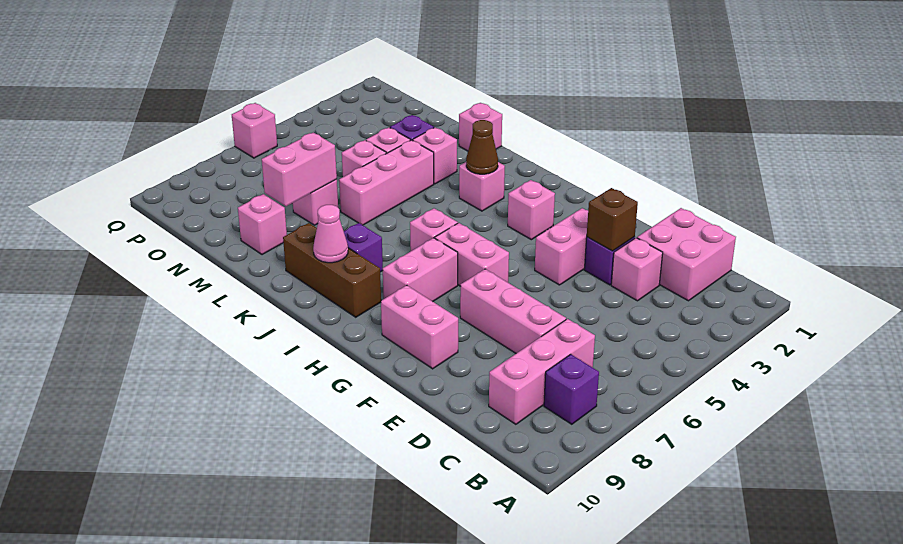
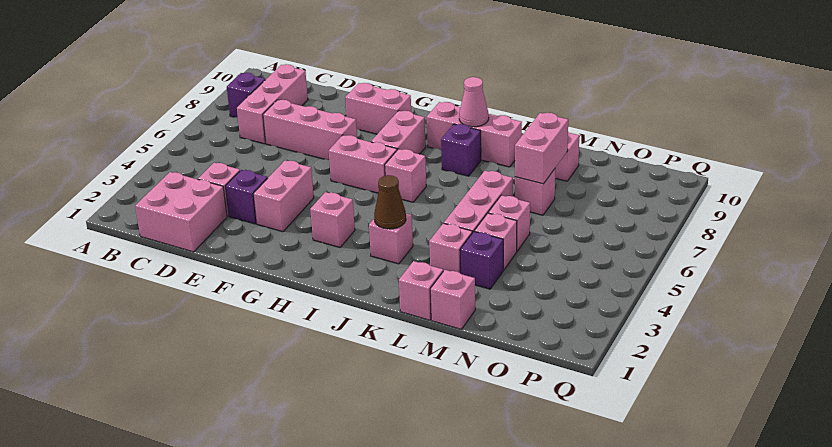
brown brick E3 level 2 -> none
brown brick I9:K9 level 1 -> pink brick I9:K9 level 1
pink brick Q6 level 1 -> pink brick M1 level 1

